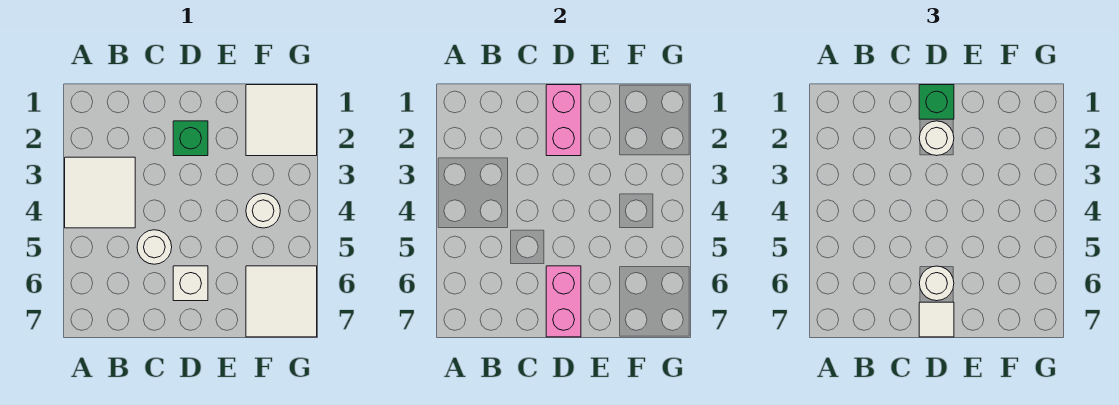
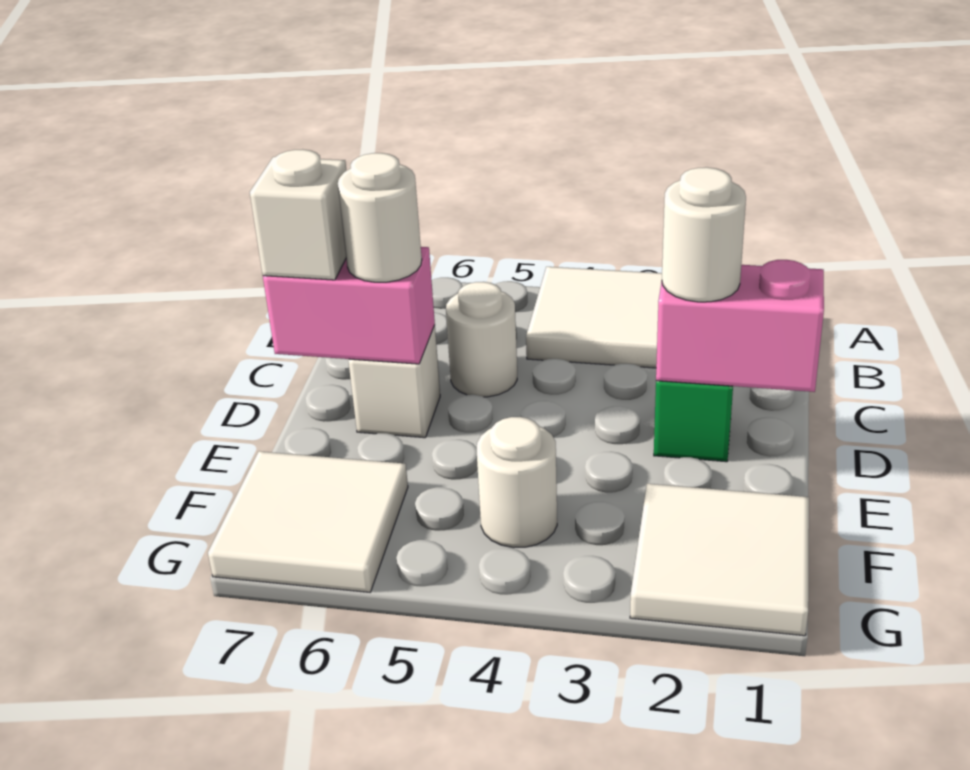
green brick D1 level 3 -> none
white tile D7 level 3 -> white brick D7 level 3

